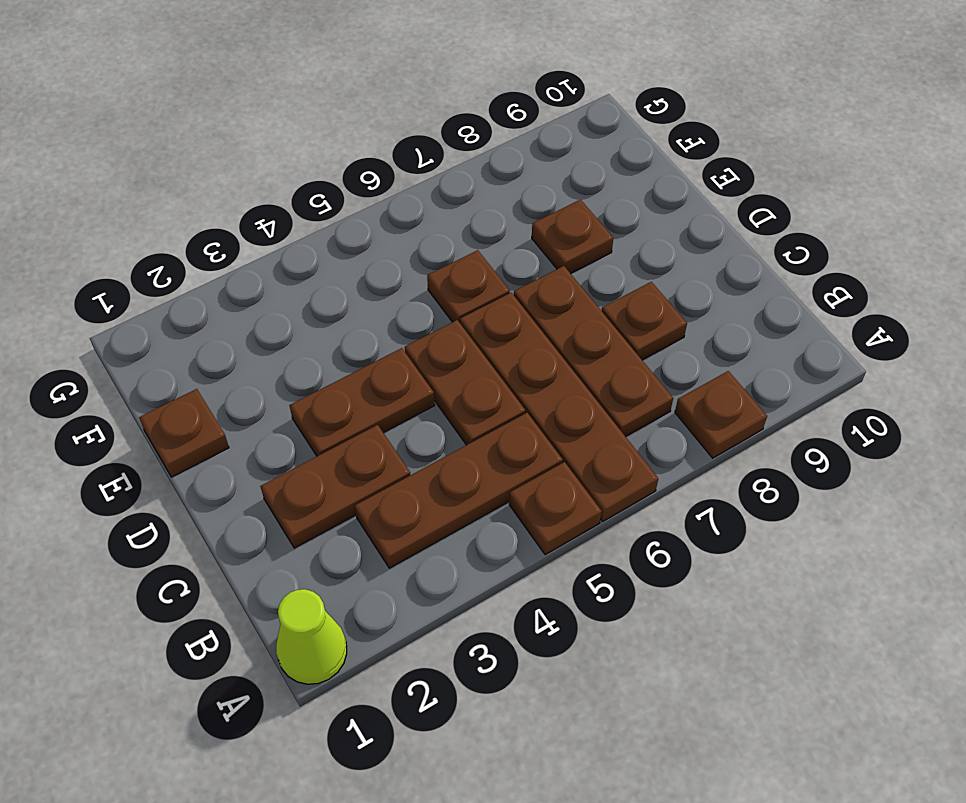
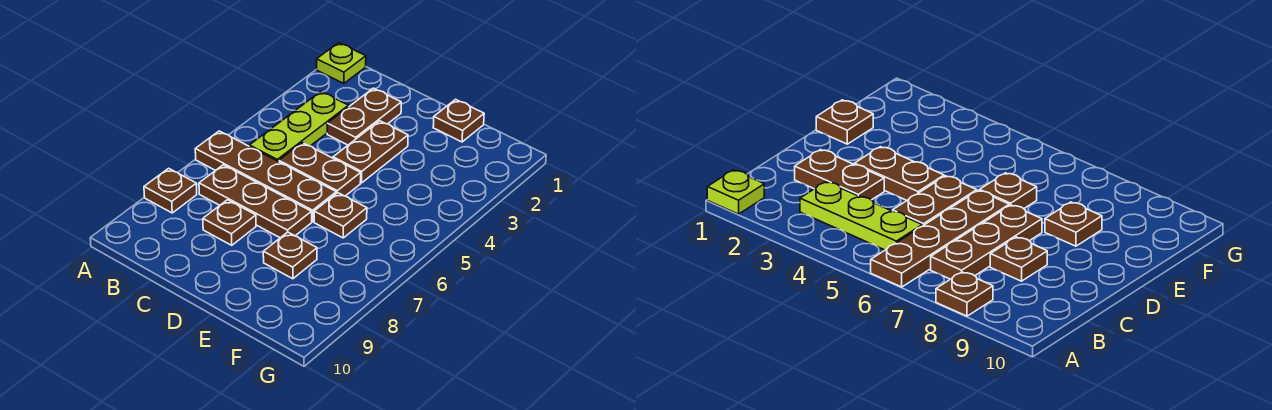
lime cone A1 level 1 -> lime plate A1 level 1
brown plate A5 level 1 -> none
brown plate B3:B5 level 1 -> lime plate B3:B5 level 1

